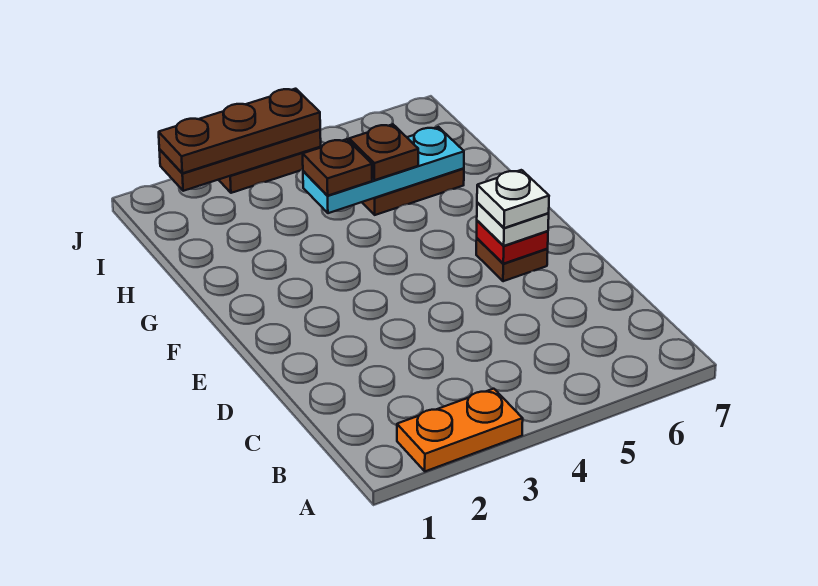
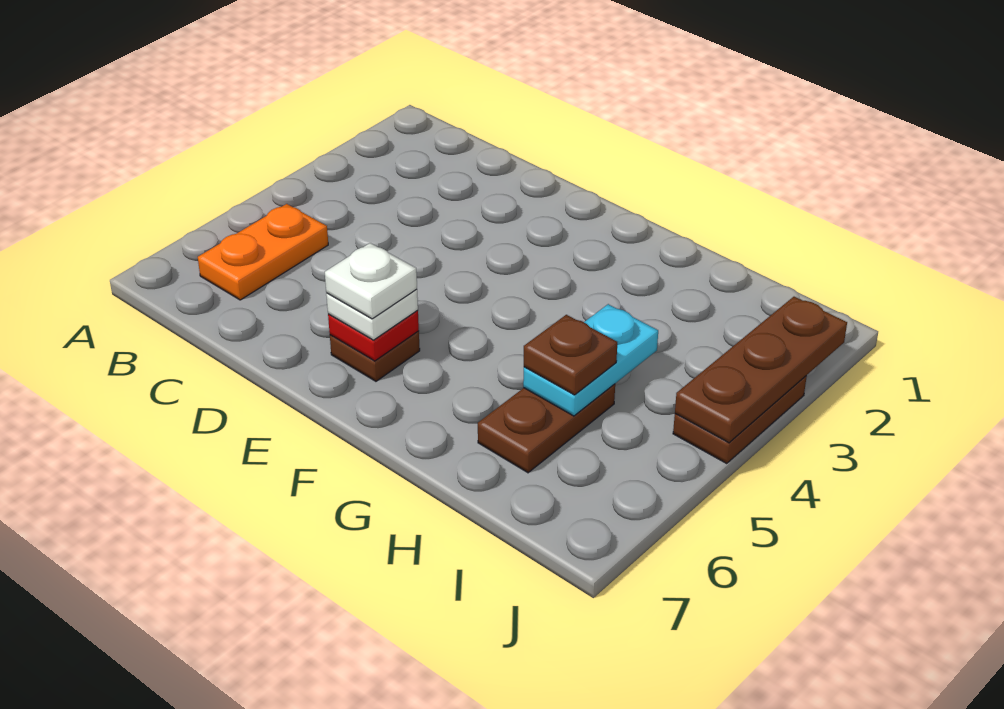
orange plate A2:A3 level 1 -> orange plate B5:B6 level 1
cyan plate H4:H6 level 2 -> cyan plate H4:H5 level 2
brown plate H4 level 3 -> none
brown plate J2:J4 level 3 -> none

